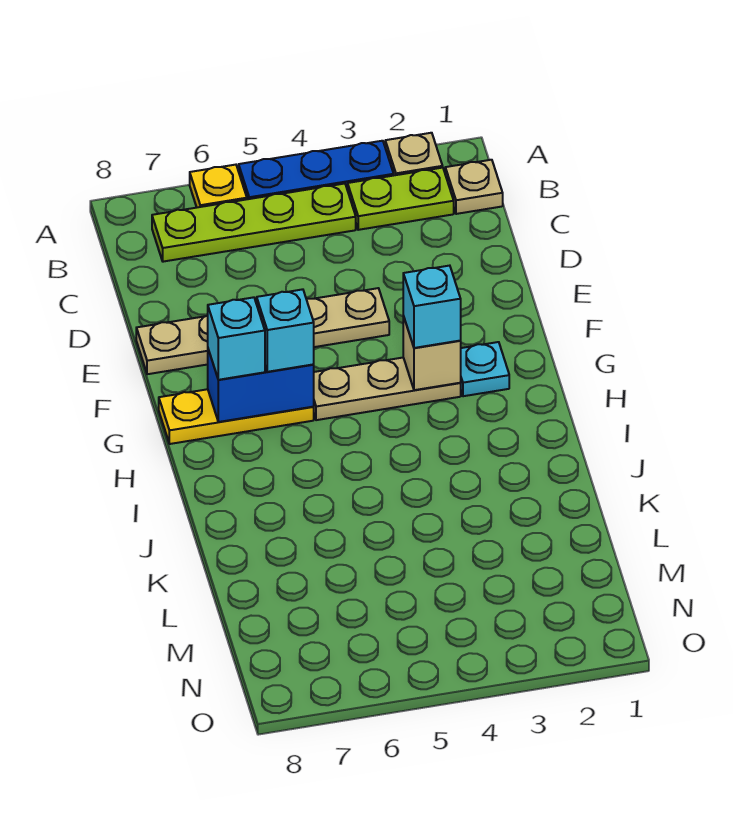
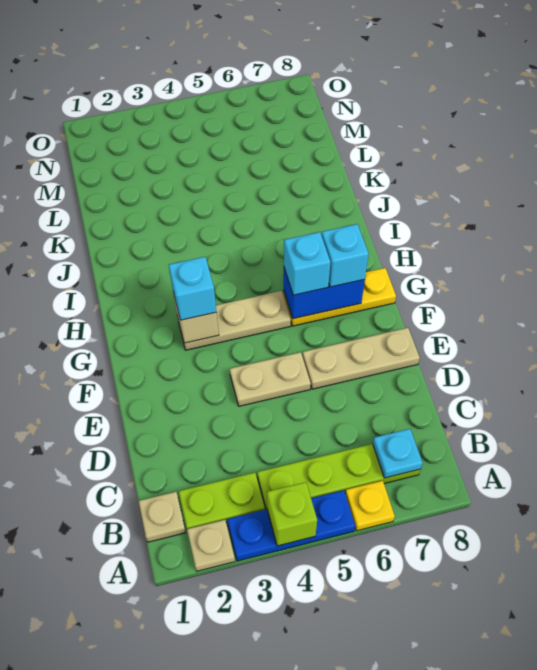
none -> lime brick A4 level 2
cyan plate G2 level 1 -> cyan plate B7 level 2

